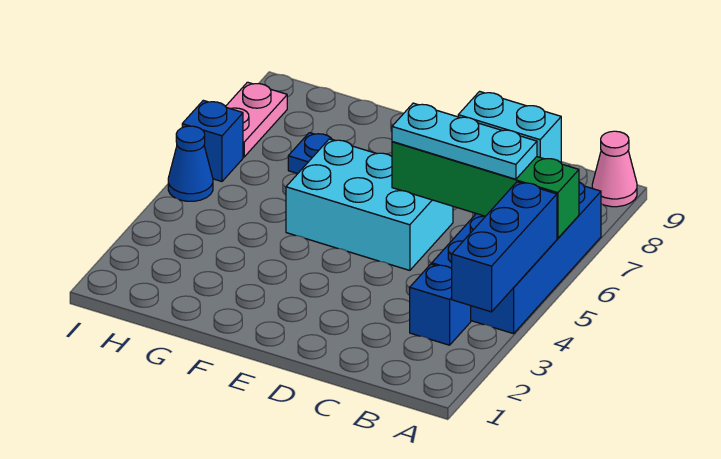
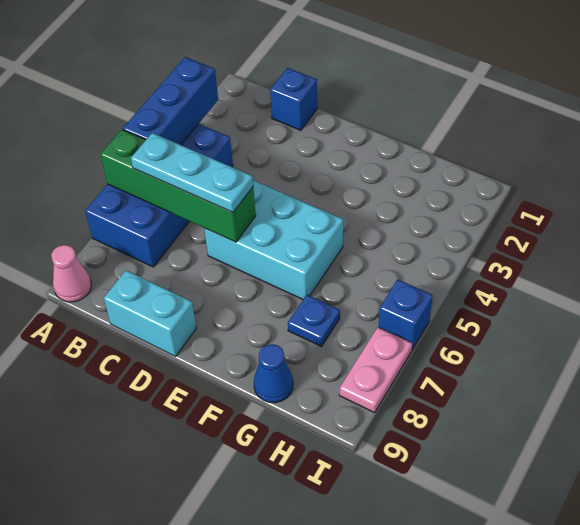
blue brick B3 level 1 -> blue brick C1 level 1
blue cone I5 level 1 -> blue cone G9 level 1

